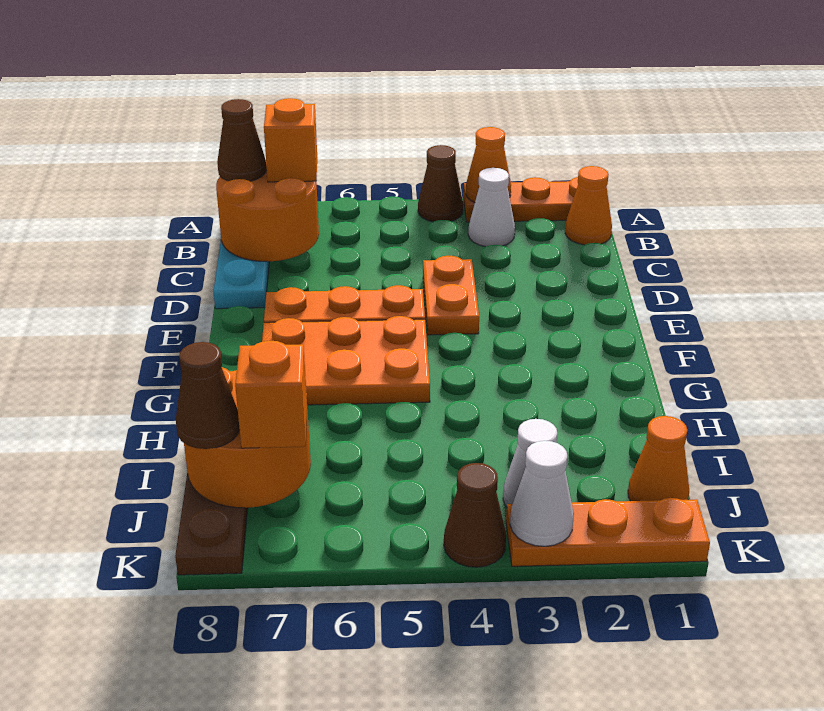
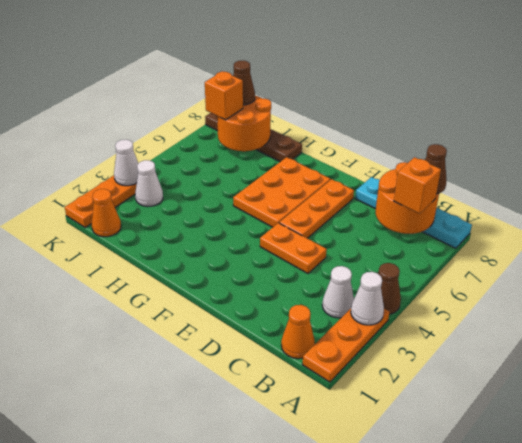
orange cone A3 level 2 -> white cone A3 level 2
brown cone K4 level 1 -> none

